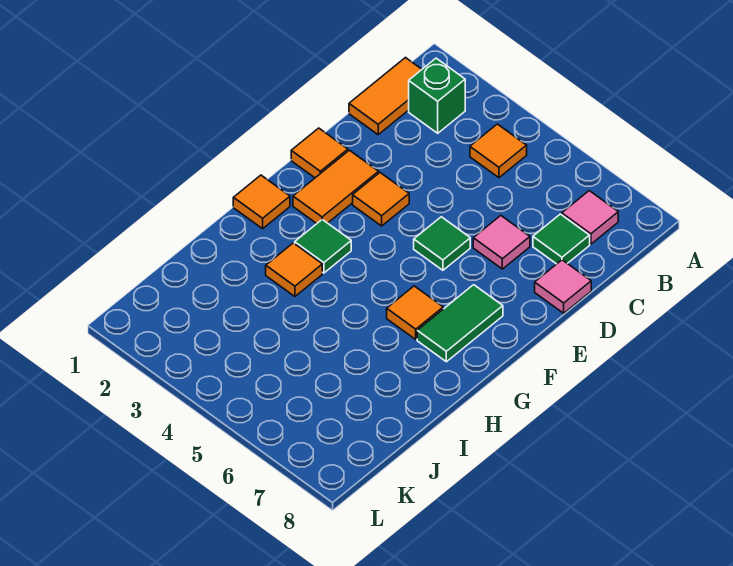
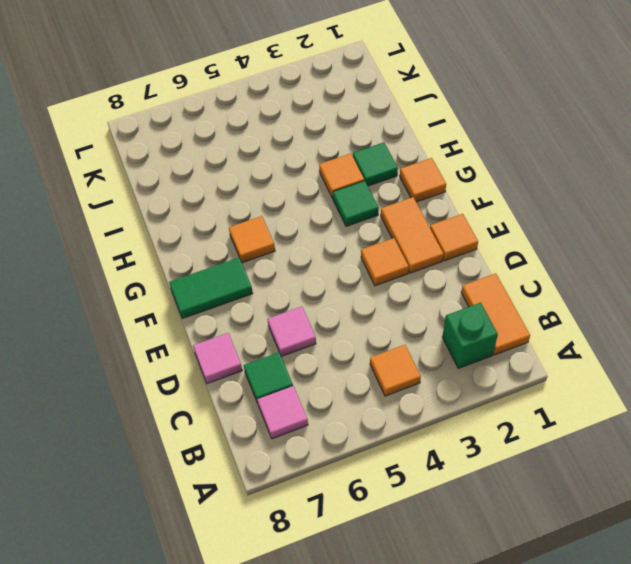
green tile E5 level 1 -> green tile H2 level 1
green tile F7:G7 level 1 -> green tile F7:F8 level 1

